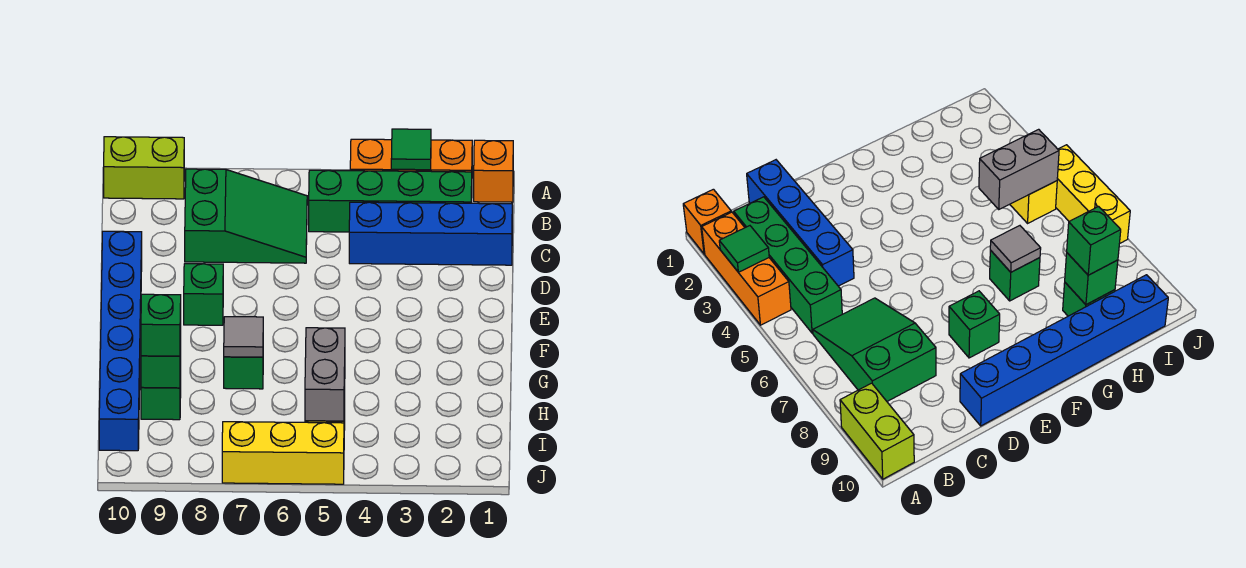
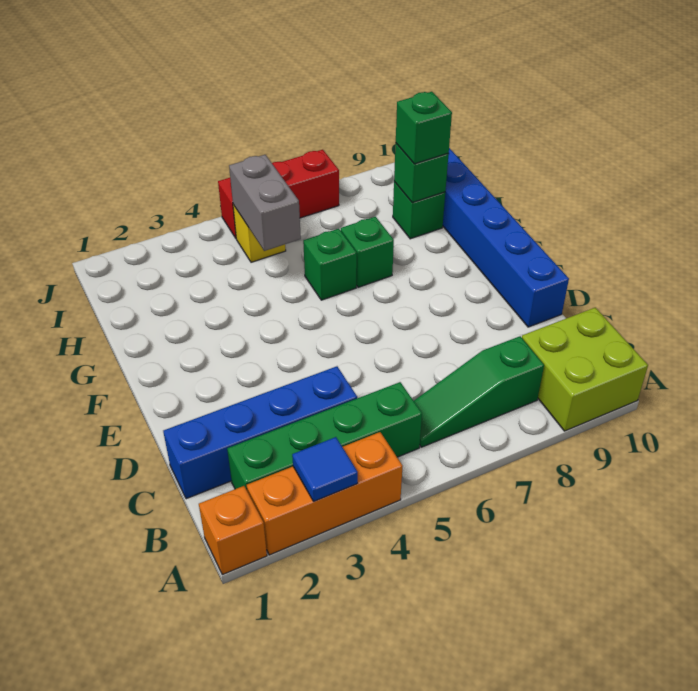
green tile A3 level 2 -> blue tile A3 level 2
lime brick A9:A10 level 1 -> lime brick A9:B10 level 1
green slope B6:C8 level 1 top 8 -> green slope B6:B8 level 1 top 8
green brick E8 level 1 -> green brick G6 level 1
grey tile G7 level 2 -> none
yellow brick J5:J7 level 1 -> red brick J5:J7 level 1

